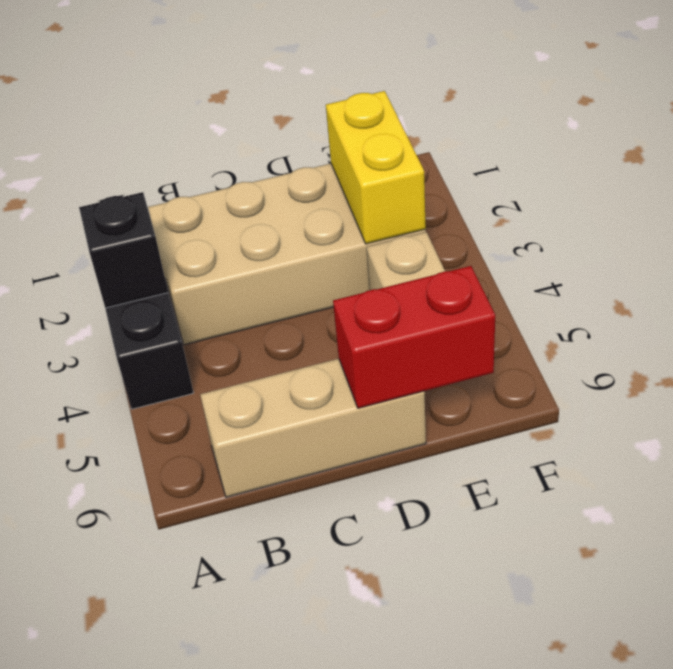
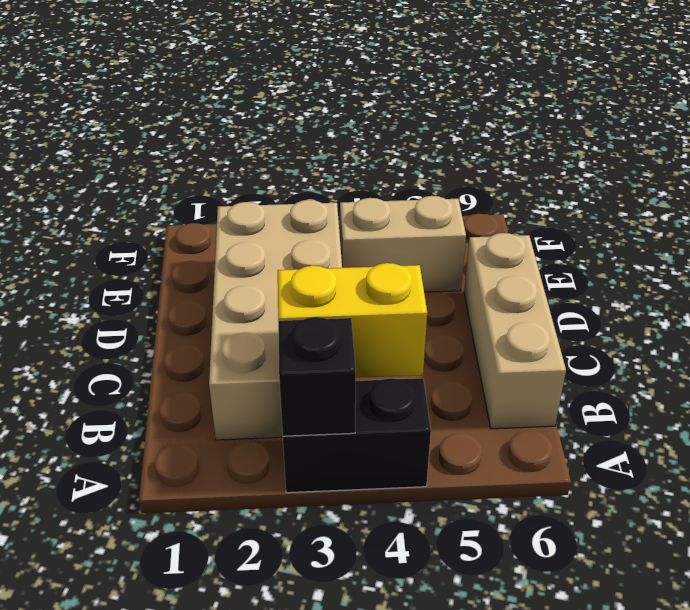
red brick D6:E6 level 2 -> none
yellow brick E2:E3 level 2 -> yellow brick B3:B4 level 2

